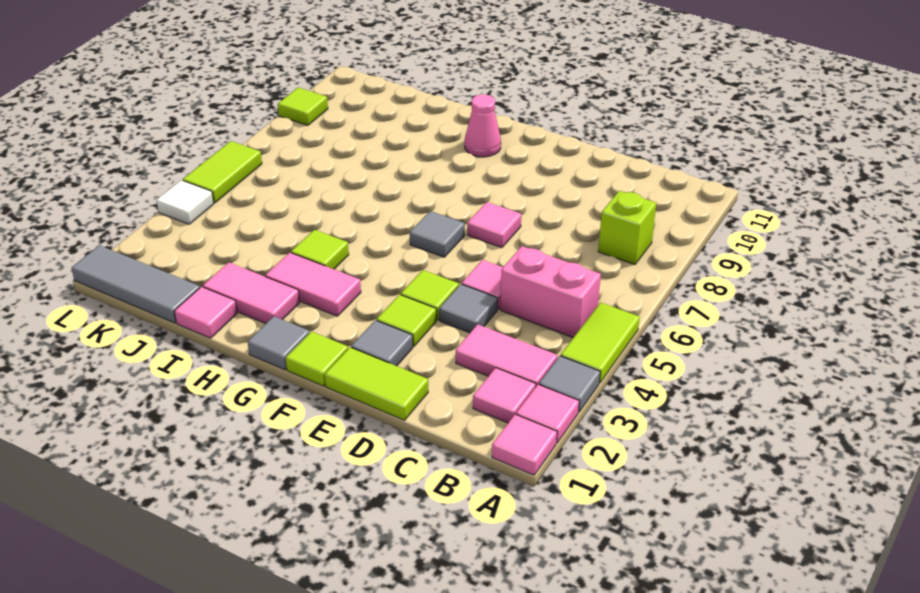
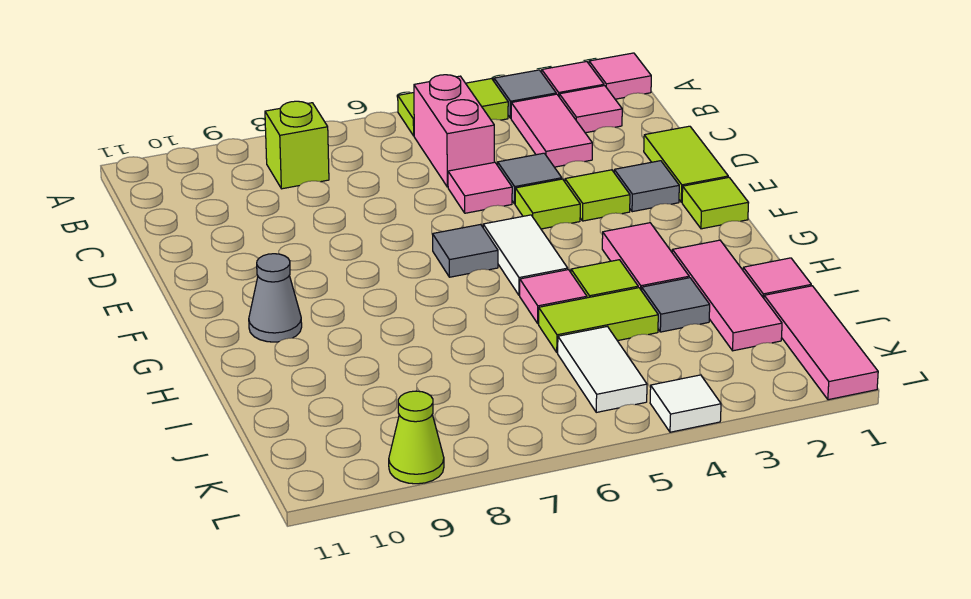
pink tile E7 level 1 -> pink tile H5 level 1
none -> white tile F5:G5 level 1
grey tile G1 level 1 -> grey tile I3 level 1
pink cone G10 level 1 -> grey cone G10 level 1
pink tile H2:I2 level 1 -> pink tile H2:J2 level 1
grey tile J1:L1 level 1 -> pink tile J1:L1 level 1
none -> white tile J5:K5 level 1
lime tile L5:L6 level 1 -> lime tile I4:I5 level 1
lime tile L9 level 1 -> lime cone L9 level 1

